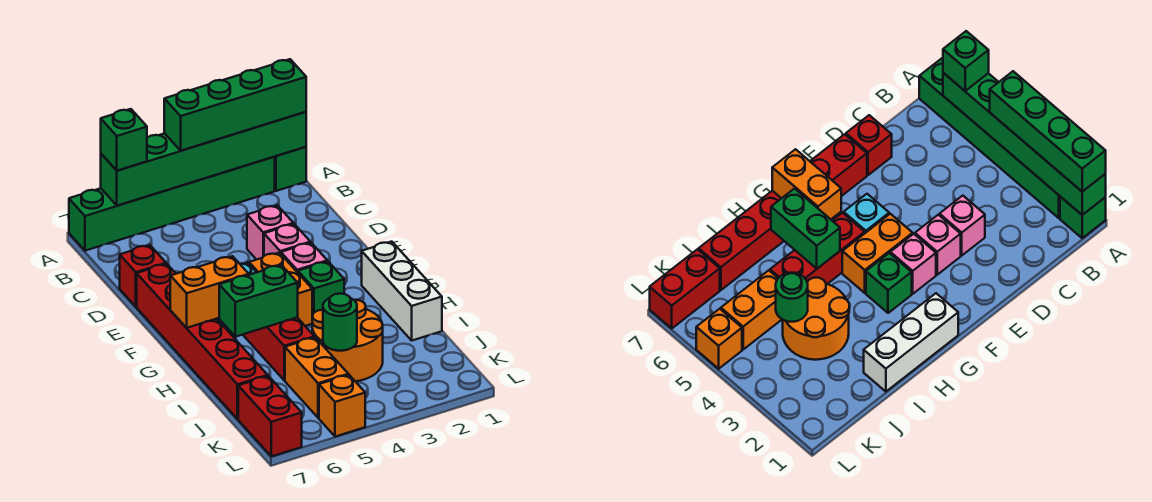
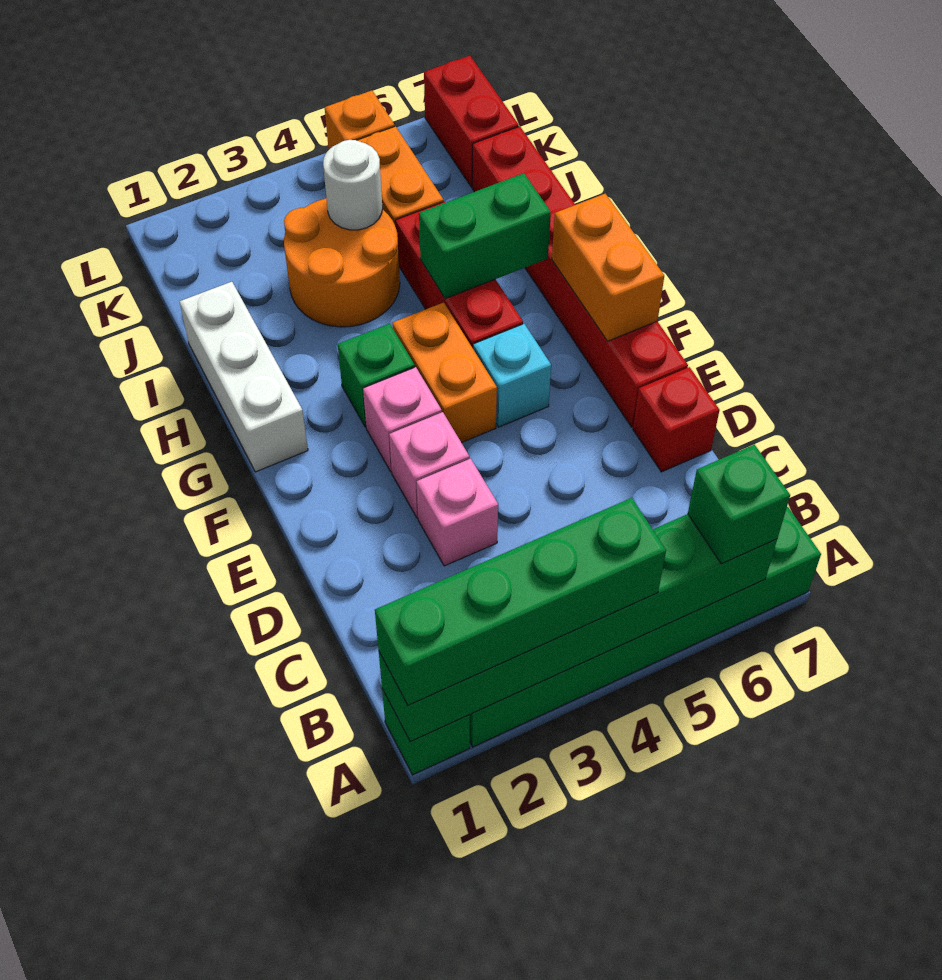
orange brick G6:G7 level 2 -> orange brick F7:G7 level 2
green round brick J4 level 2 -> white round brick J4 level 2

